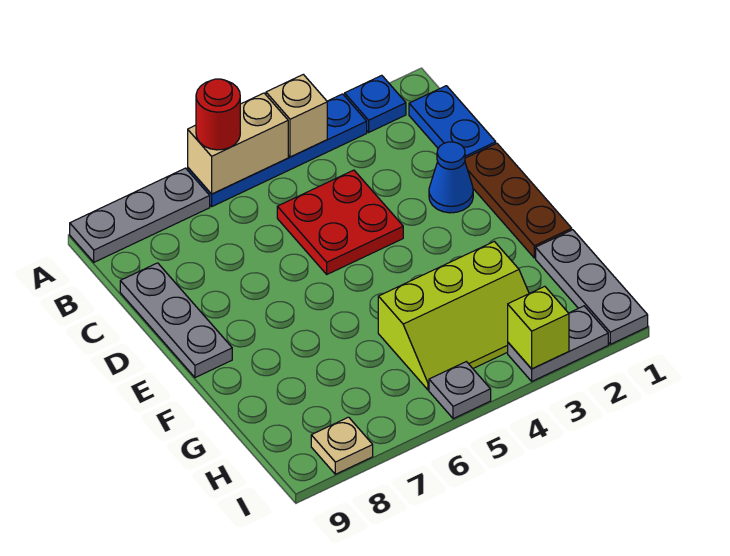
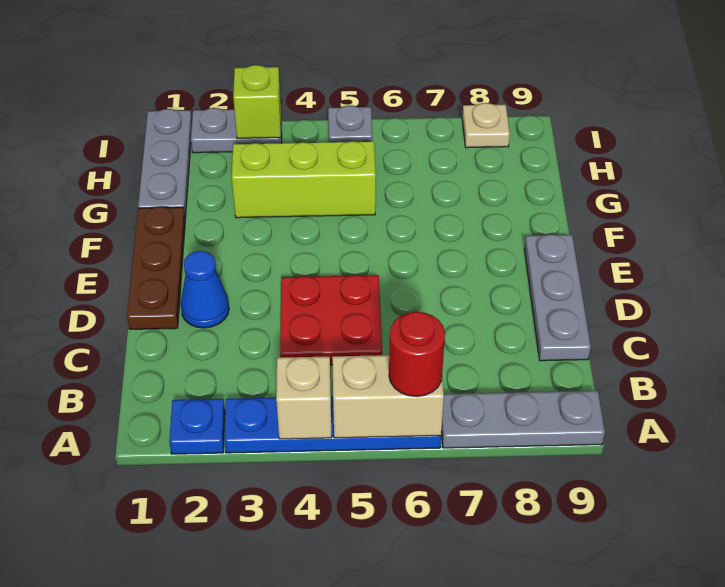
blue plate B1:C1 level 1 -> none

